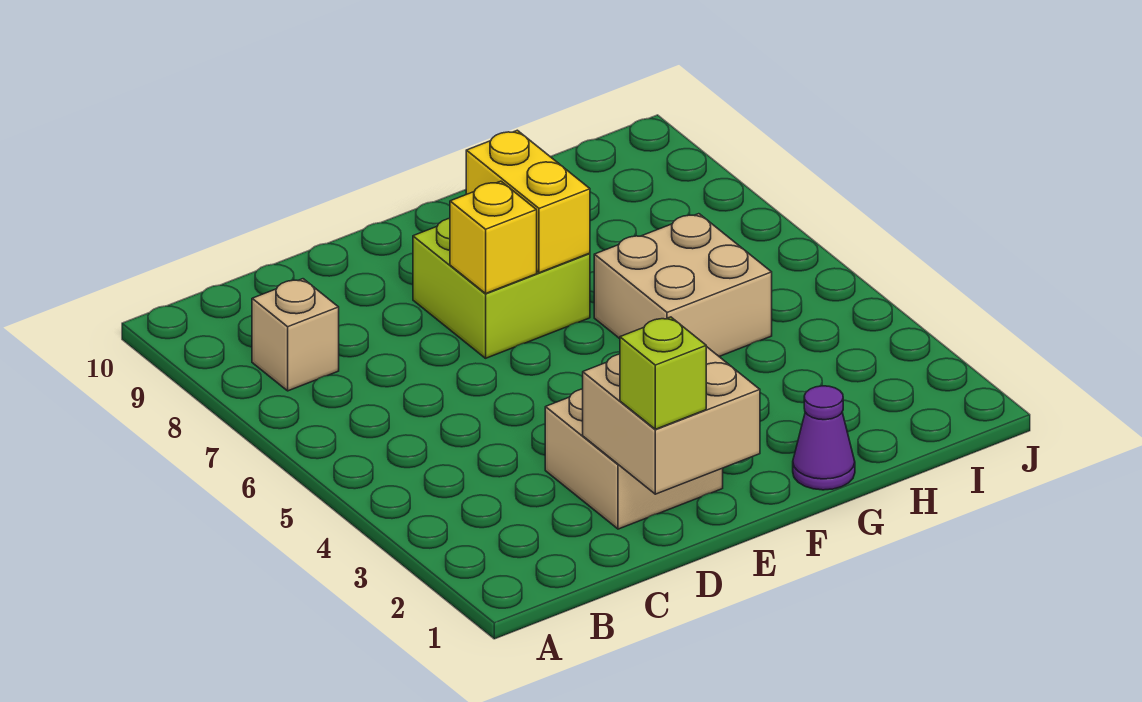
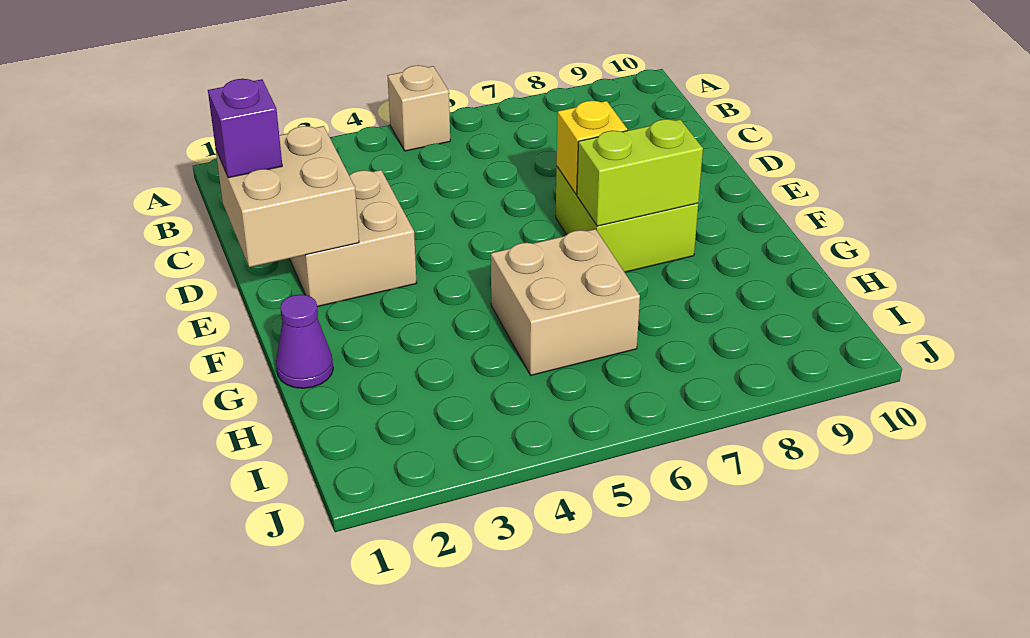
tan brick B8 level 1 -> tan brick A5 level 1
lime brick D1 level 3 -> purple brick D1 level 3
yellow brick F7:F8 level 2 -> lime brick F7:F8 level 2

